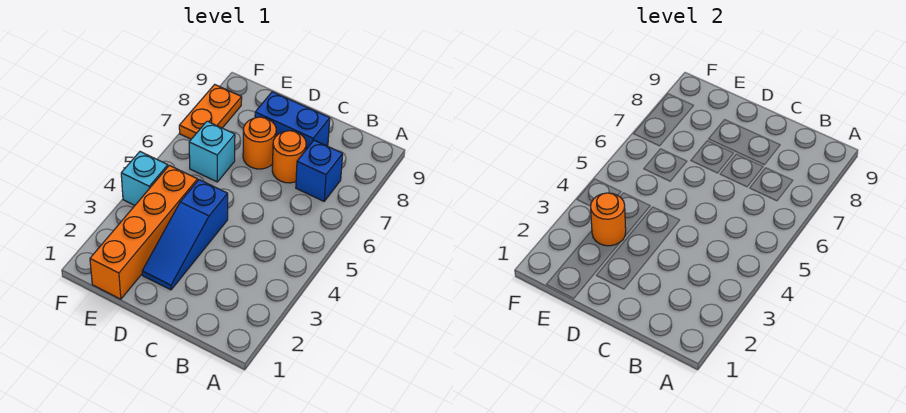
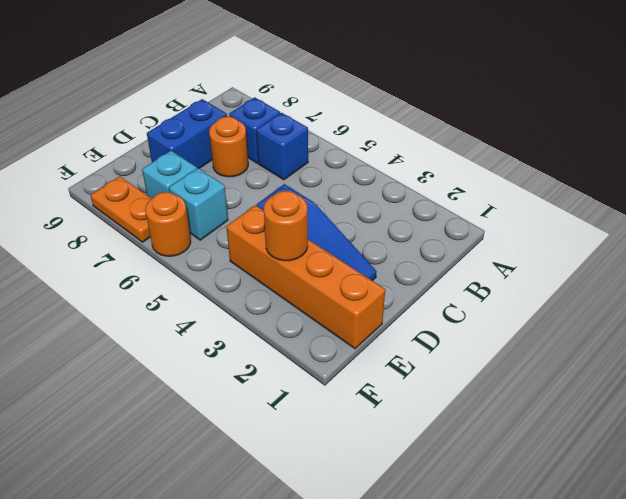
none -> blue brick B6 level 1
orange round brick D7 level 1 -> orange round brick F6 level 1
cyan brick F4 level 1 -> cyan brick E7 level 1

